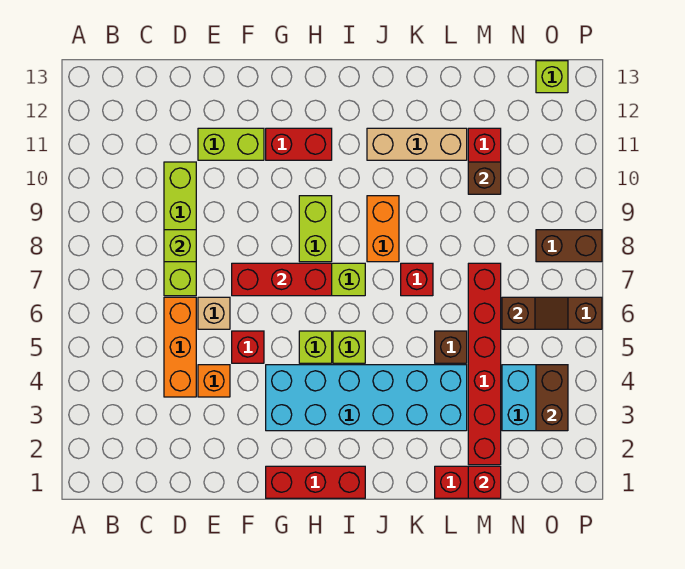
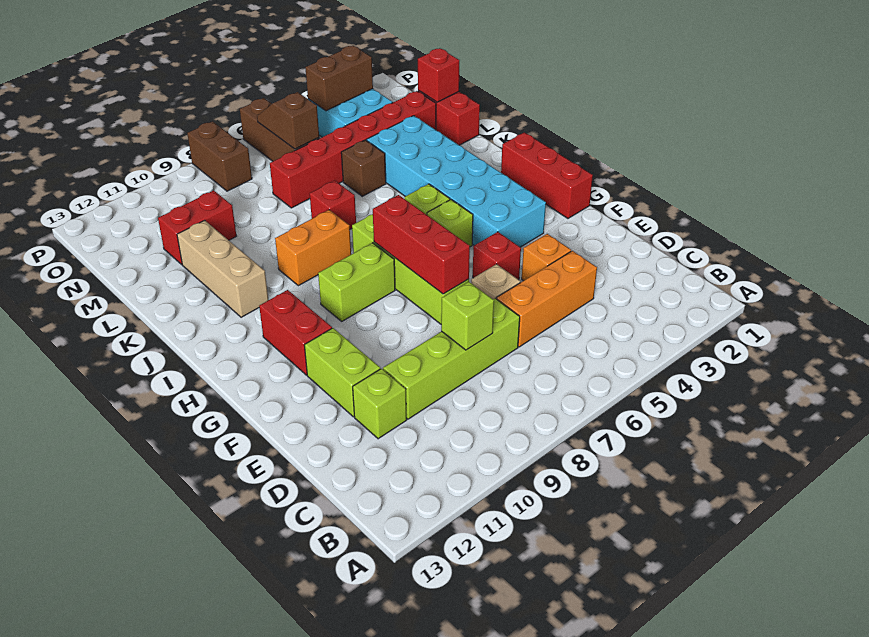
brown brick M10 level 2 -> none
lime brick O13 level 1 -> lime brick D11 level 1

